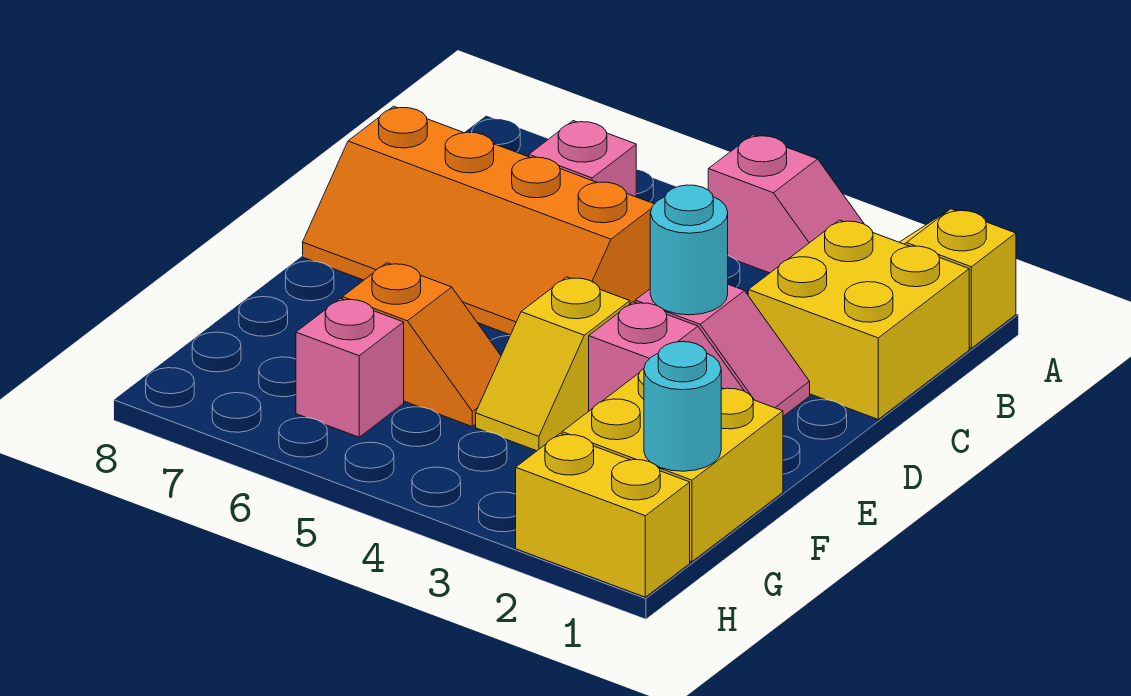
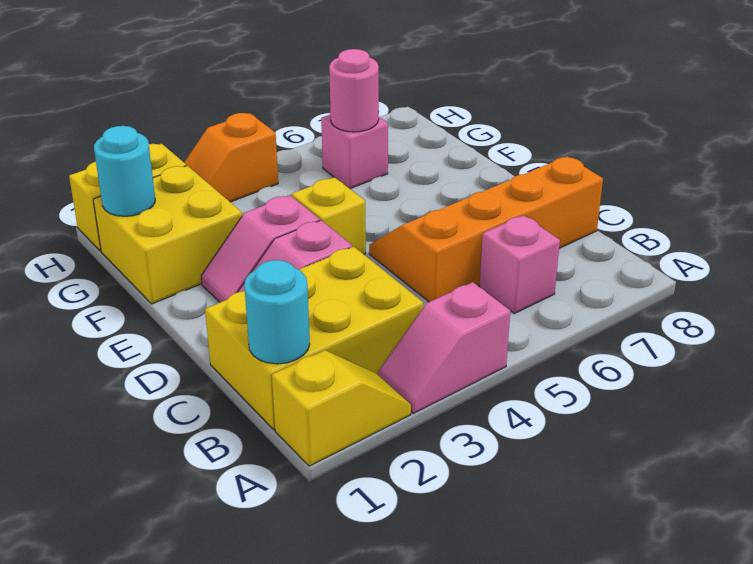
yellow brick B1:C2 level 1 -> yellow brick B1:C3 level 1
cyan round brick D3 level 2 -> cyan round brick B1 level 2
orange slope F5:F6 level 1 top 6 -> orange slope H3:H4 level 1 top 4
none -> pink round brick G6 level 2

